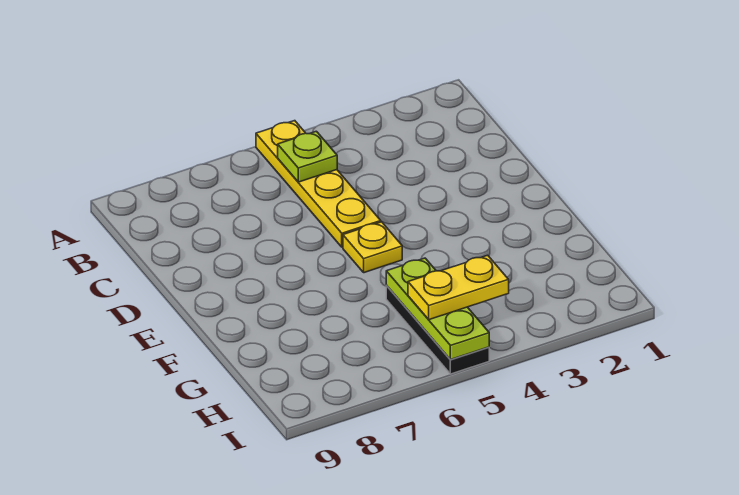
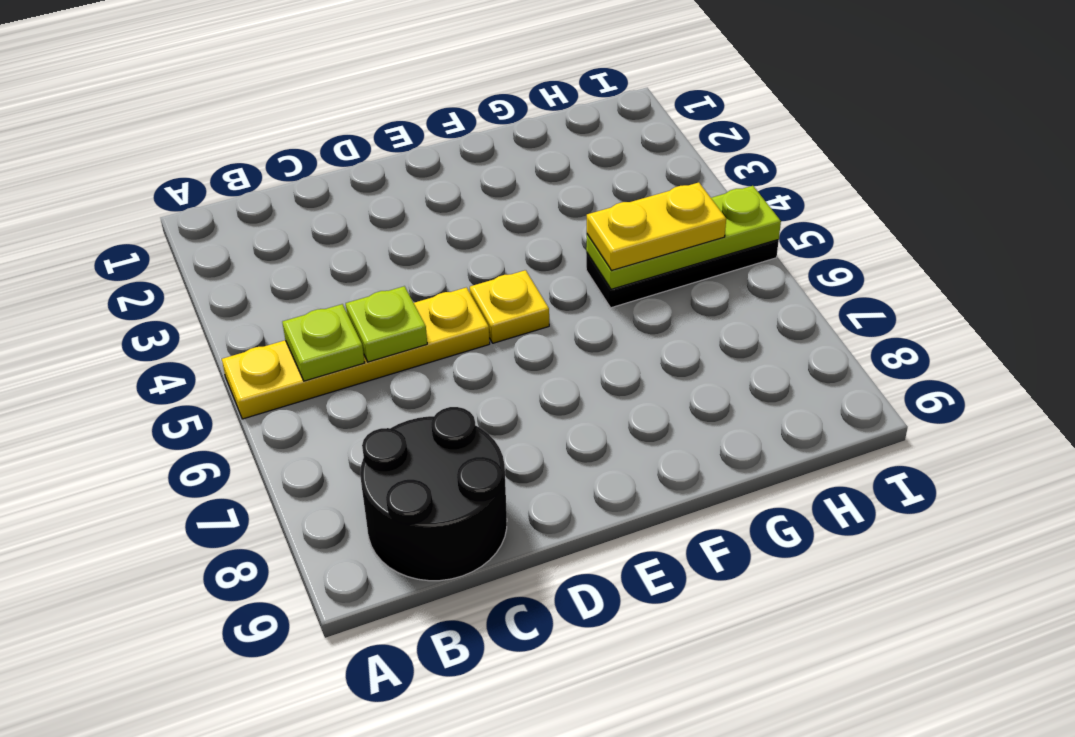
none -> black round brick B8:C9 level 1
none -> lime plate C5 level 2
yellow plate H4:H5 level 3 -> yellow plate G5:H5 level 3

